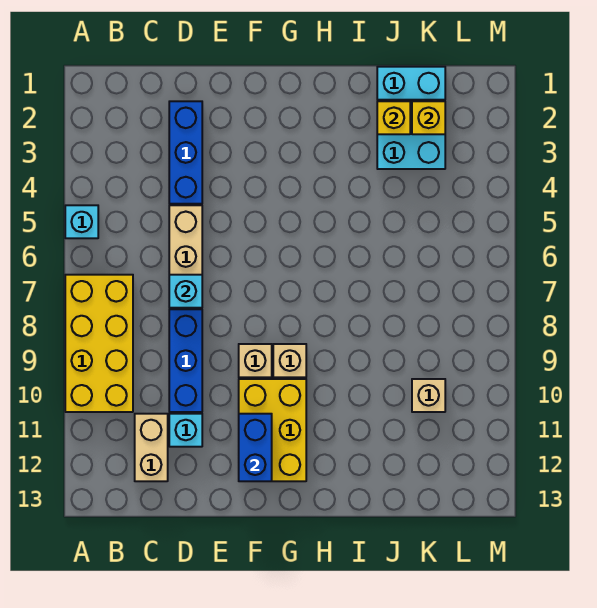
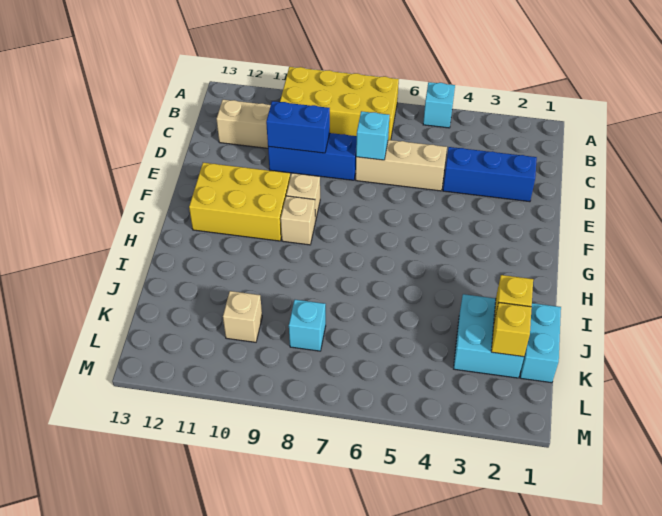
cyan brick D11 level 1 -> cyan brick K8 level 1
blue brick F11:F12 level 2 -> blue brick D9:D10 level 2

